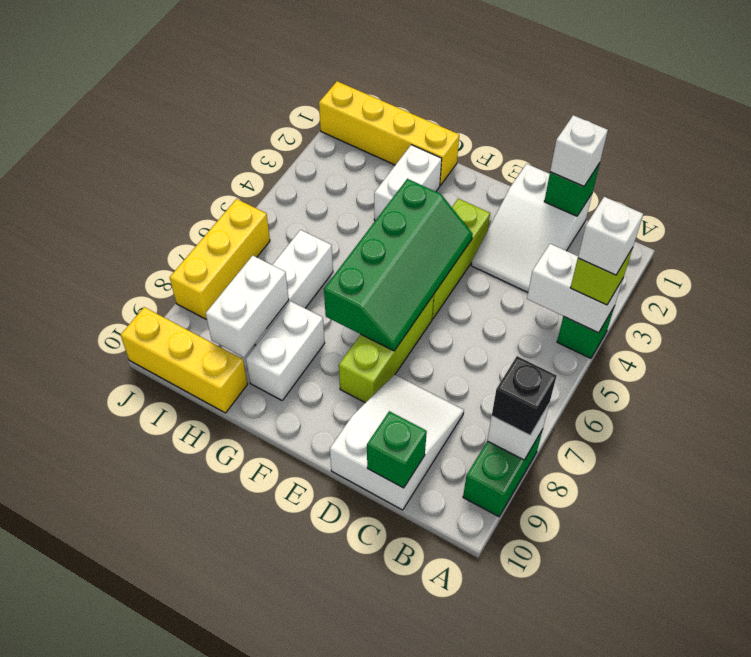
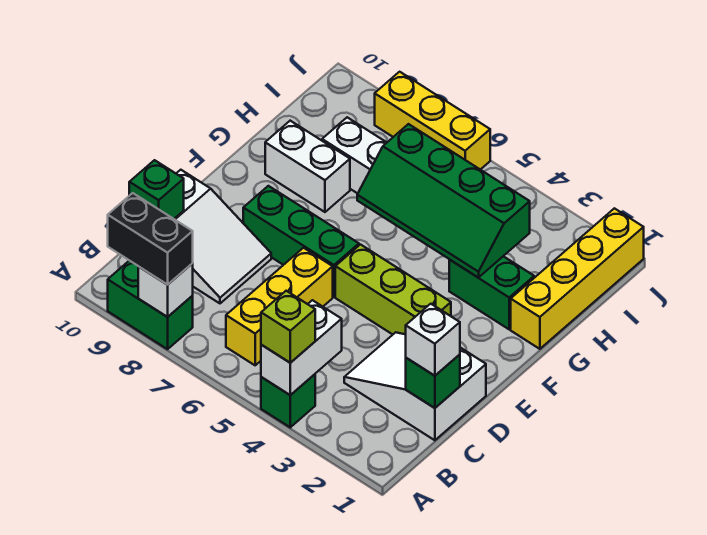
white brick A4 level 4 -> none
black brick A8 level 3 -> black brick A8:A9 level 3
green slope E4:F7 level 2 top F -> green slope G3:H6 level 2 top H
lime brick E6:E8 level 1 -> green brick E6:E8 level 1
white brick G2:G3 level 1 -> green brick G2:G3 level 1
white brick H8:H9 level 2 -> none
yellow brick H10:J10 level 1 -> yellow brick B6:D6 level 1

